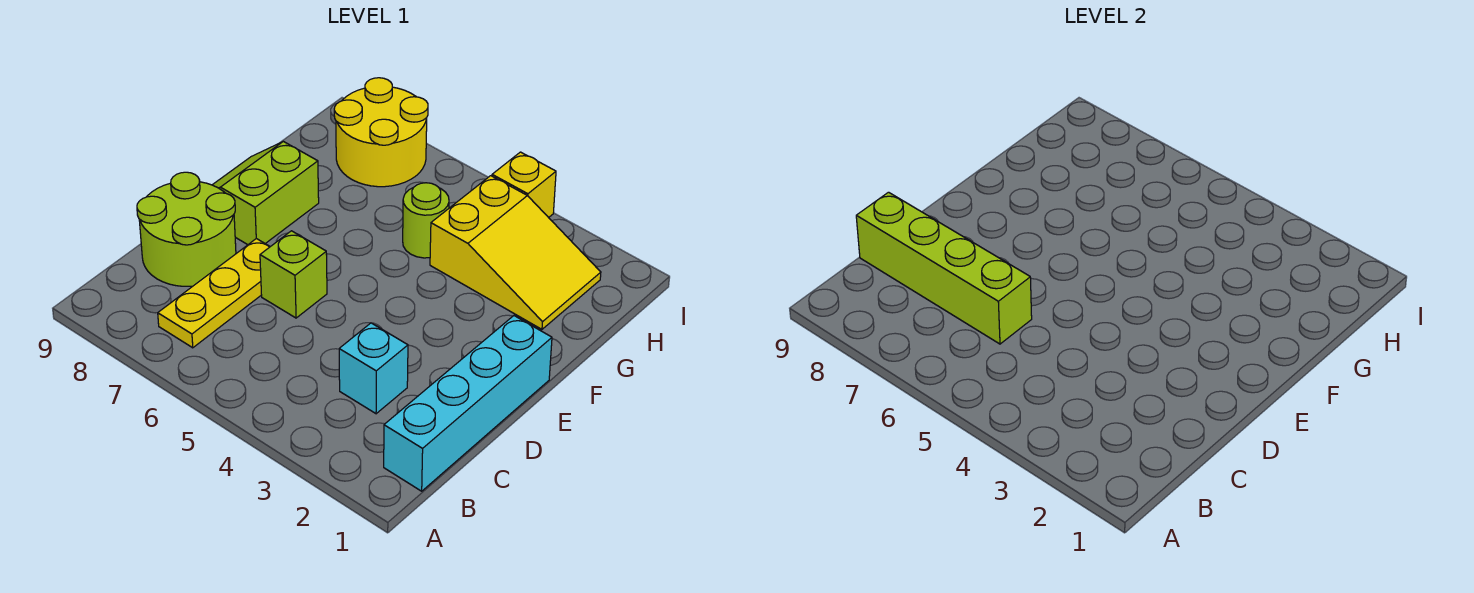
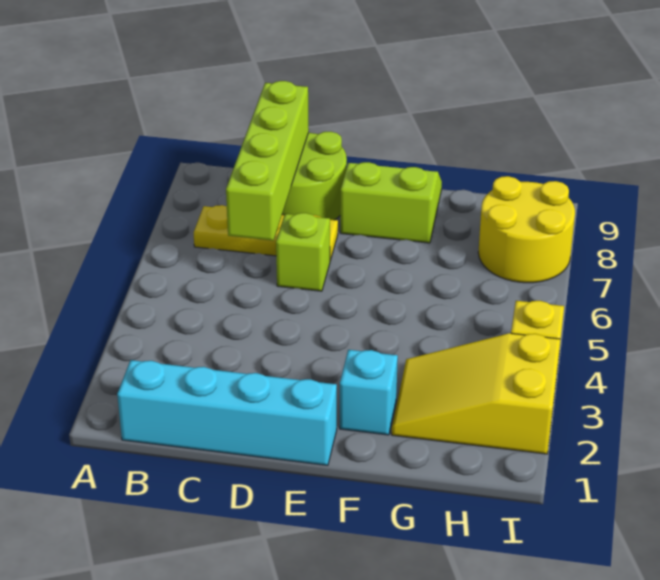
cyan brick C3 level 1 -> cyan brick F2 level 1
yellow slope G2:H4 level 1 top 4 -> yellow slope G2:I3 level 1 top I
lime round brick G5 level 1 -> none

